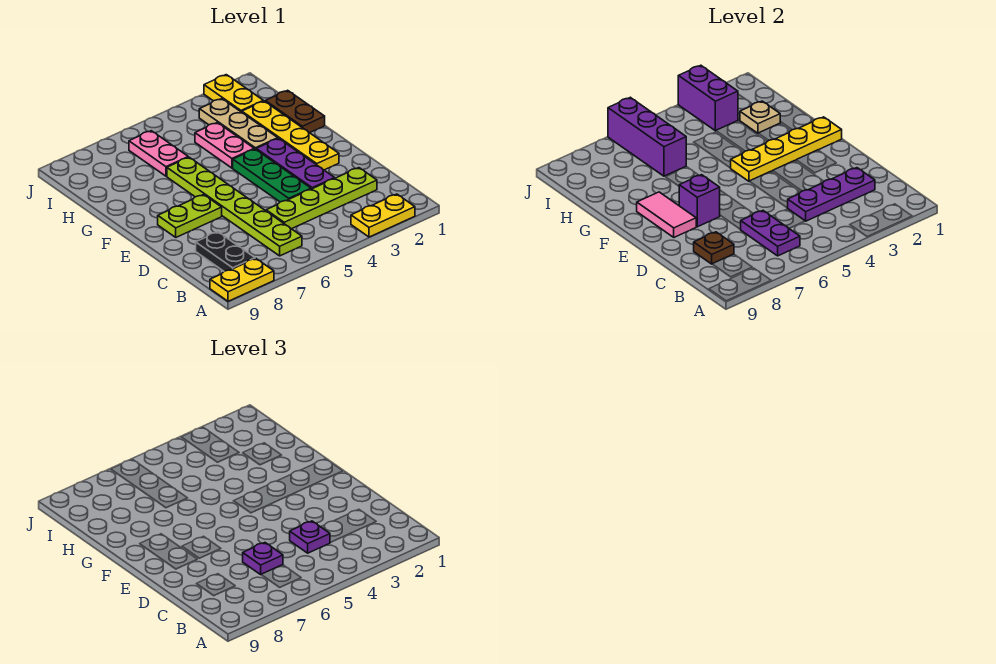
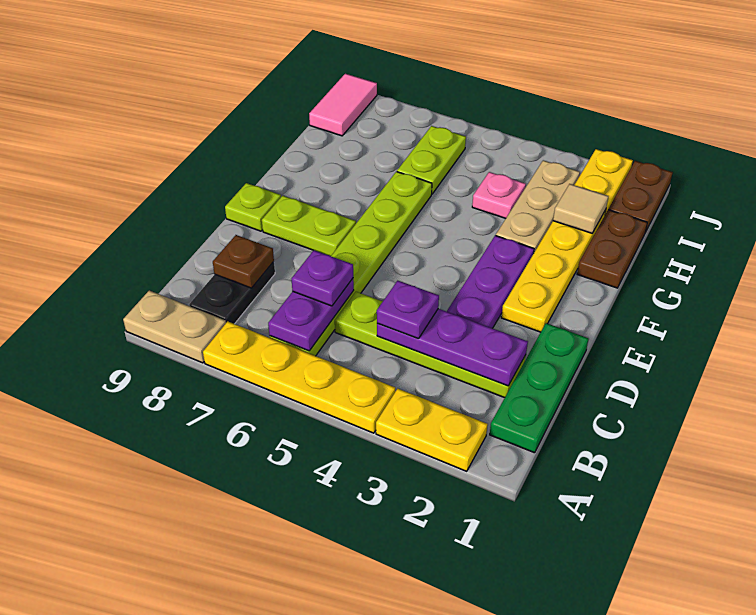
yellow plate A8:A9 level 1 -> tan plate A8:A9 level 1
green plate D4:F4 level 1 -> green plate B1:D1 level 1
purple brick E7 level 2 -> none
pink tile E8:F8 level 2 -> pink tile I9:J9 level 1
none -> lime plate E9 level 1
yellow plate F1:F4 level 2 -> yellow plate A4:A7 level 1
pink plate G4:H4 level 1 -> pink plate H4 level 1
tan plate H2 level 2 -> tan tile H2 level 2
pink plate H6:I6 level 1 -> lime plate H6:I6 level 1
purple brick H6:J6 level 2 -> none
none -> brown plate I1:J1 level 1
purple brick I3:J3 level 2 -> none

